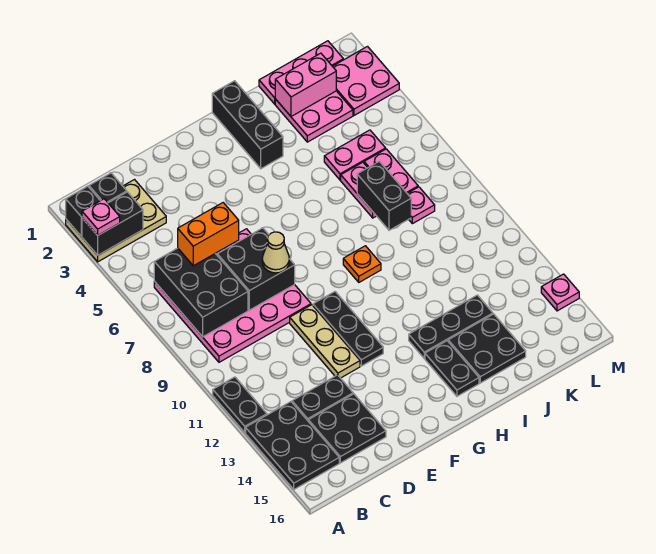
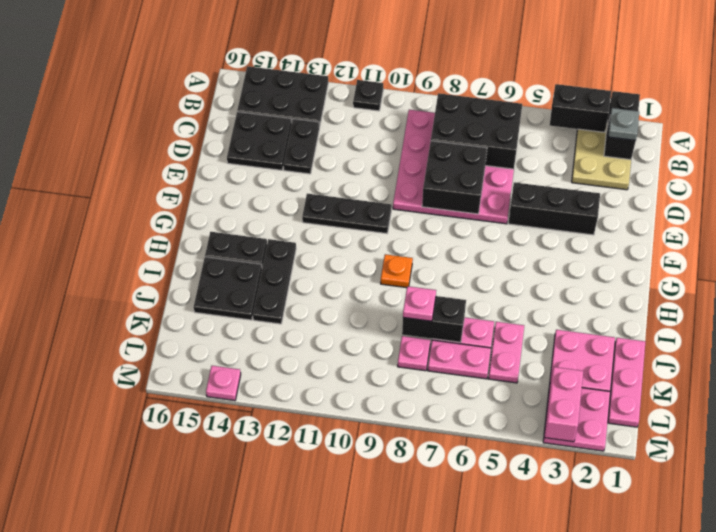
black brick A3:B3 level 2 -> black brick A3:A4 level 2
pink plate A3 level 3 -> pink plate J8 level 3
black plate A11:A12 level 1 -> black plate A11 level 1
none -> grey plate B2 level 3
orange brick C6:D6 level 3 -> none
tan cone E8 level 3 -> none
tan plate E10:E12 level 1 -> none
black brick H1:H3 level 1 -> black brick E3:E5 level 1
pink brick J2:K2 level 2 -> pink brick L3:M3 level 2

